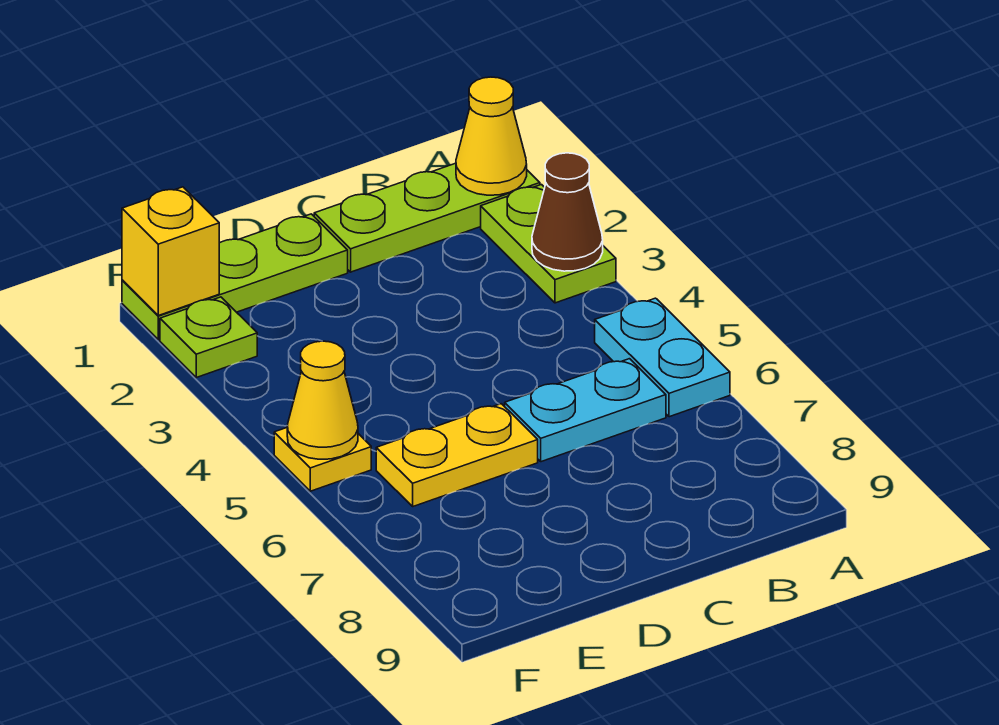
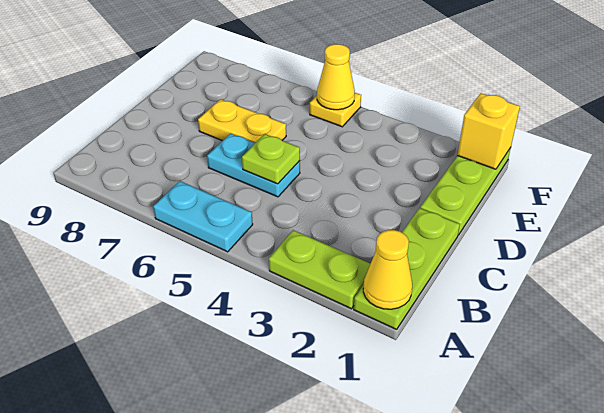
brown cone A3 level 2 -> none
cyan plate B6:C6 level 1 -> cyan plate C5:C6 level 1
yellow plate D6:E6 level 1 -> yellow plate D6:D7 level 1
lime plate F2 level 1 -> lime plate C5 level 2

